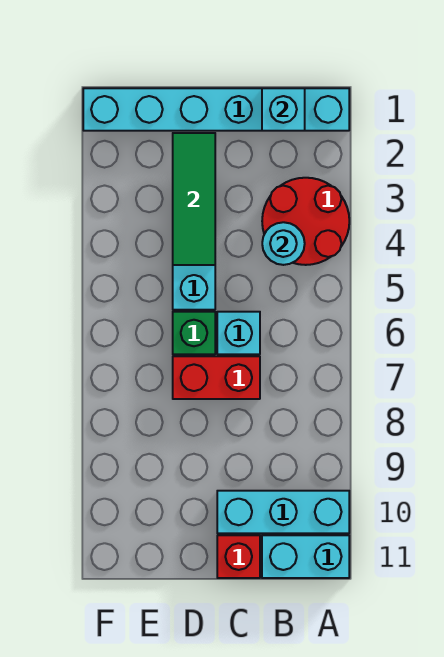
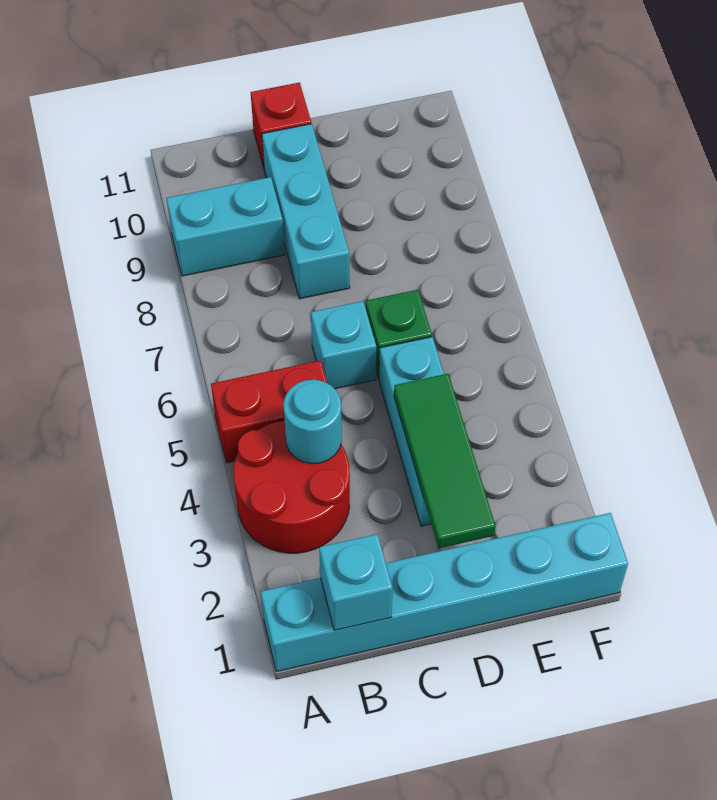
cyan brick A10:C10 level 1 -> cyan brick C8:C10 level 1
cyan brick A11:B11 level 1 -> cyan brick A9:B9 level 1
red brick C7:D7 level 1 -> red brick A5:B5 level 1

